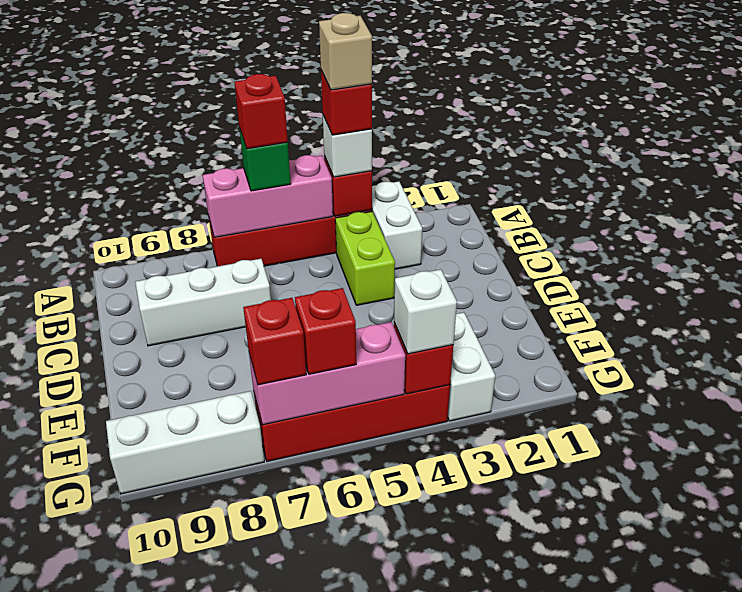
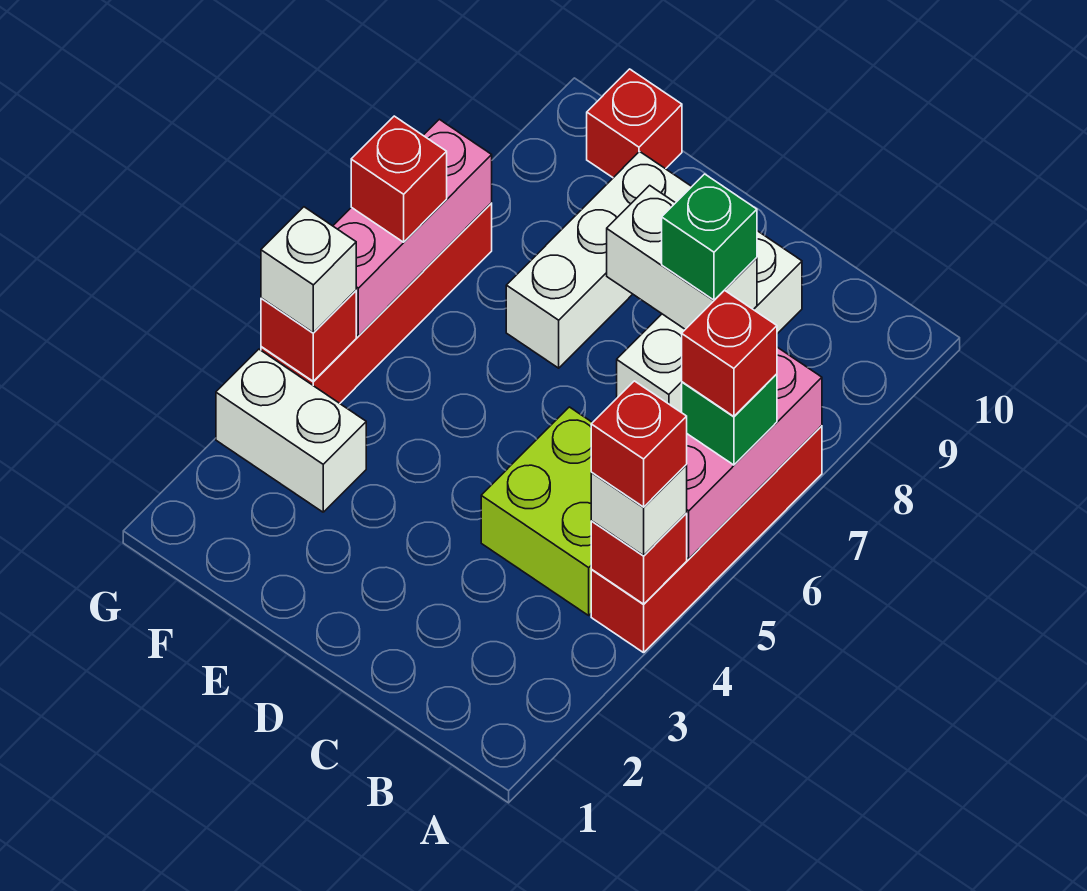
white brick A3:B3 level 1 -> white brick C8:D8 level 2
tan brick A4 level 5 -> none
lime brick B4:C4 level 1 -> lime brick B4:C5 level 1
none -> green brick C8 level 3
red brick G7 level 3 -> red brick F10 level 1
white brick G8:G10 level 1 -> white brick E7:E9 level 1

